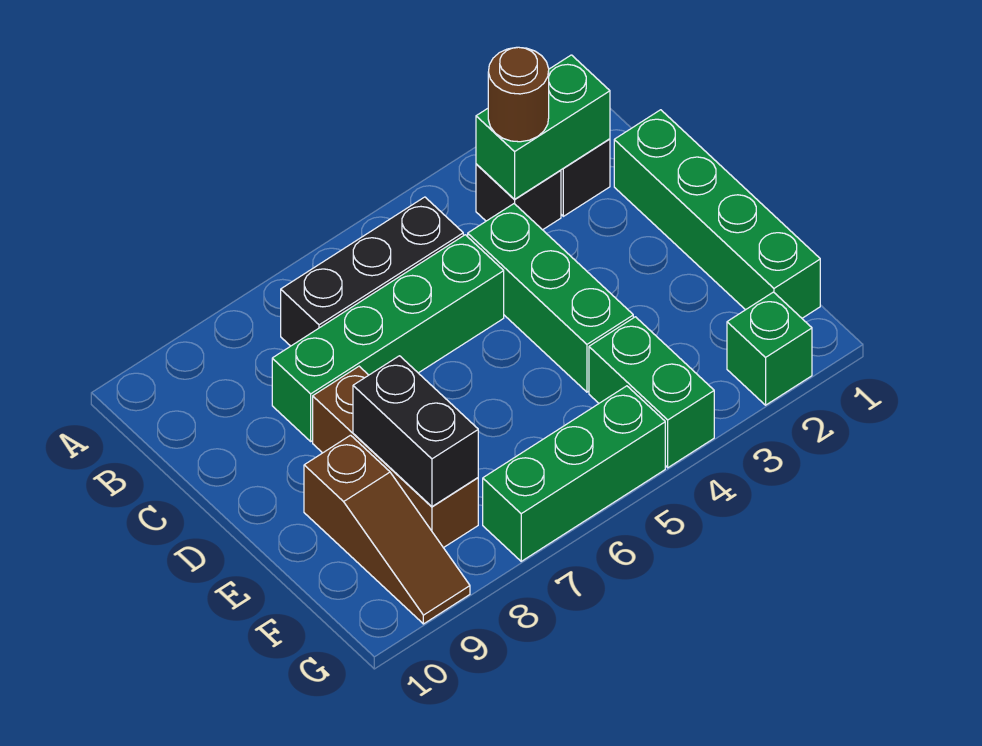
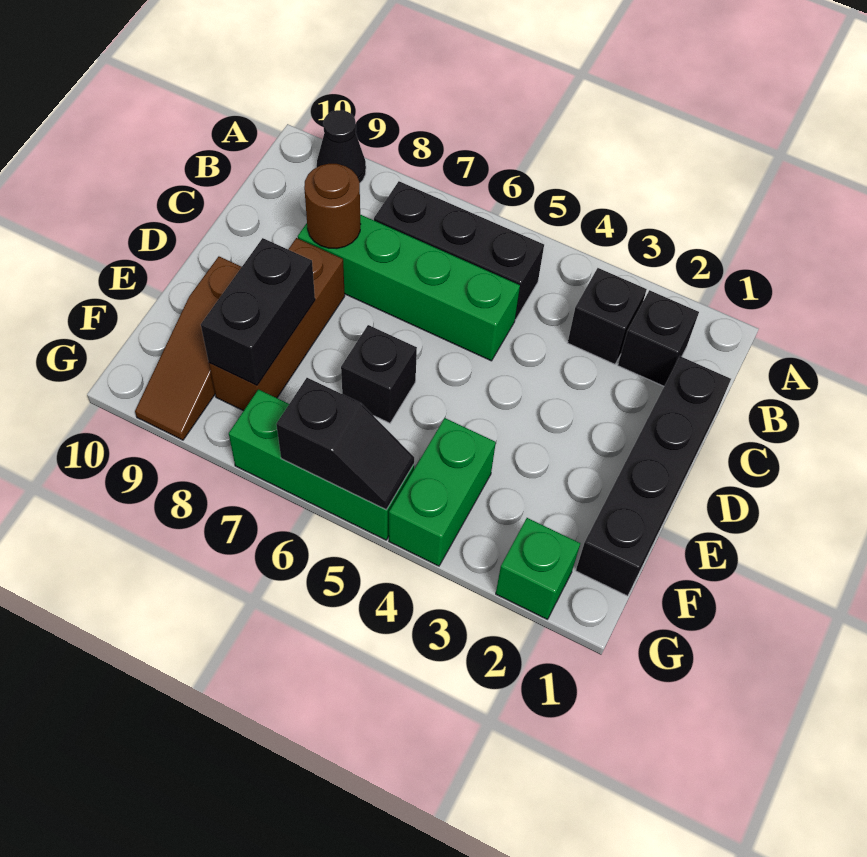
none -> black cone A9 level 1
green brick B2:B3 level 2 -> none
brown round brick B3 level 3 -> brown round brick C8 level 2
green brick C1:F1 level 1 -> black brick C1:F1 level 1
green brick C4:E4 level 1 -> none
none -> black brick E6 level 1
none -> black slope G5:G6 level 2 top 6

